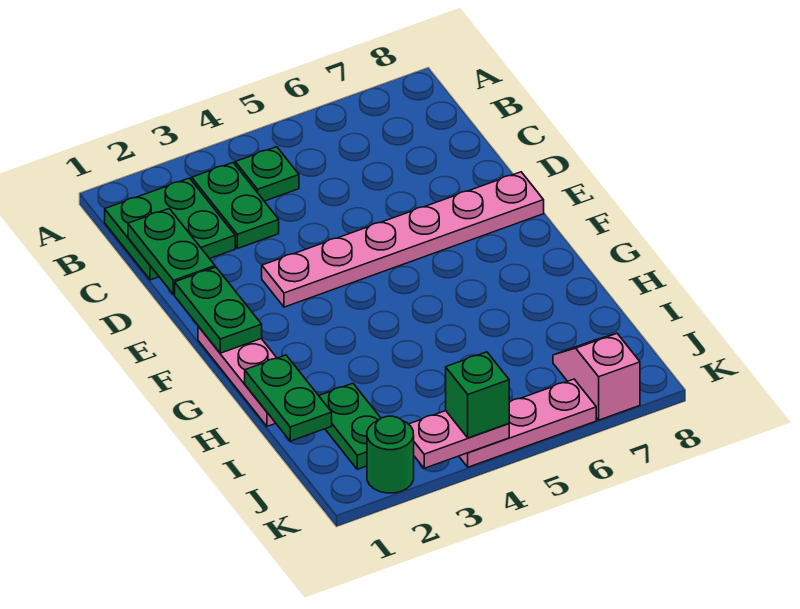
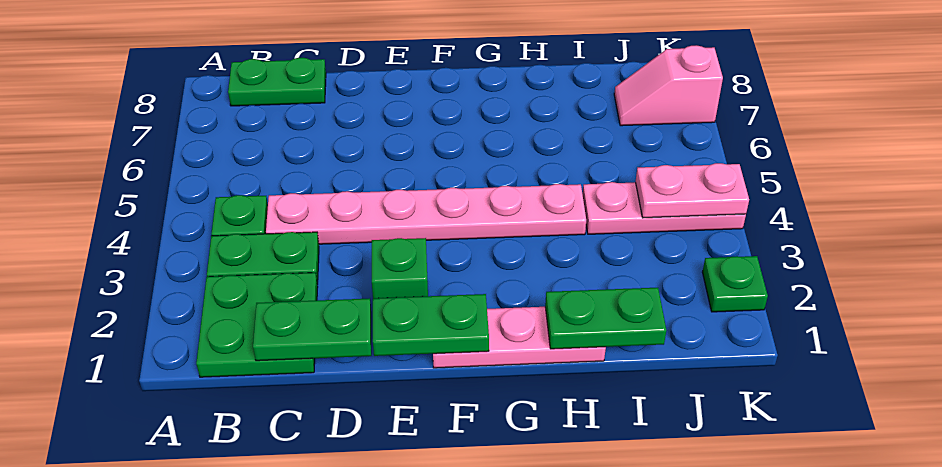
pink plate E3:E8 level 1 -> pink plate C4:H4 level 1
green plate I2:J2 level 1 -> green plate B8:C8 level 1
green round brick K2 level 1 -> green plate K2 level 1
pink plate K3:K4 level 2 -> pink plate J4:K4 level 2
pink plate K4:K6 level 1 -> pink plate I4:K4 level 1
green brick K4 level 3 -> green brick E2 level 1

